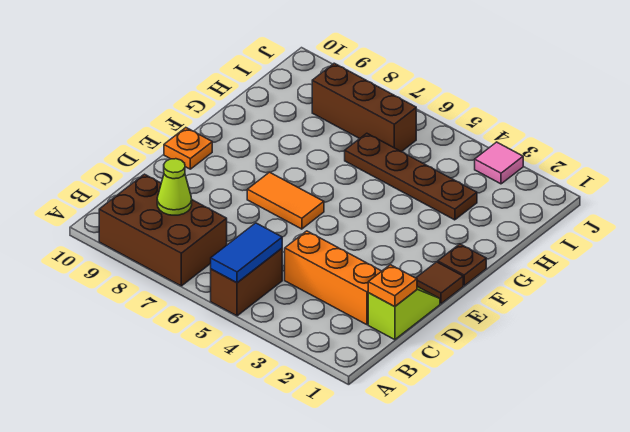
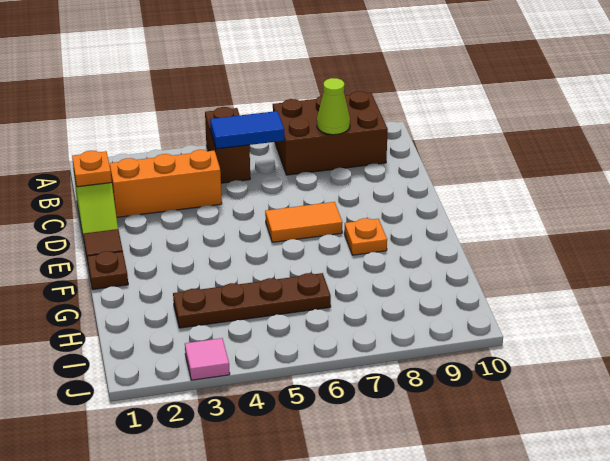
blue tile A5:B5 level 2 -> blue tile B5:B6 level 2
orange plate E10 level 1 -> orange plate F8 level 1
brown brick I6:I8 level 1 -> none

